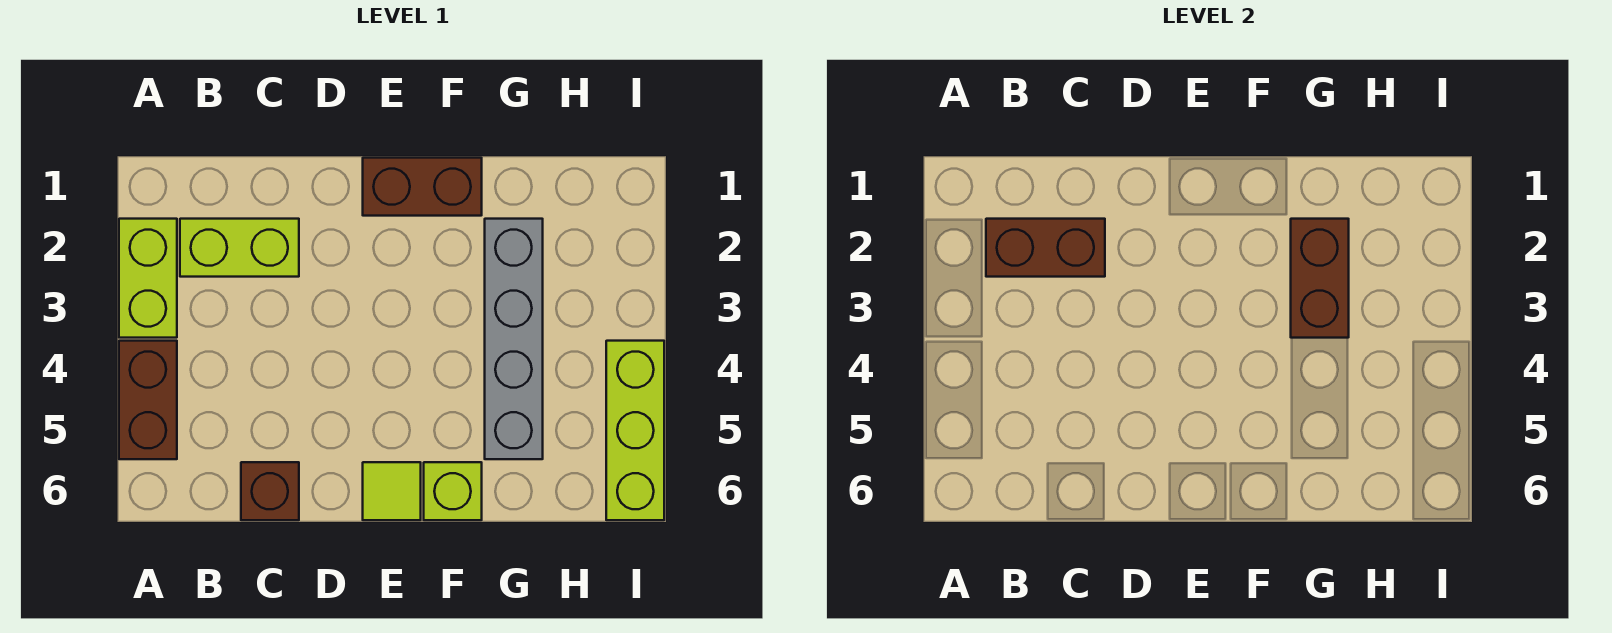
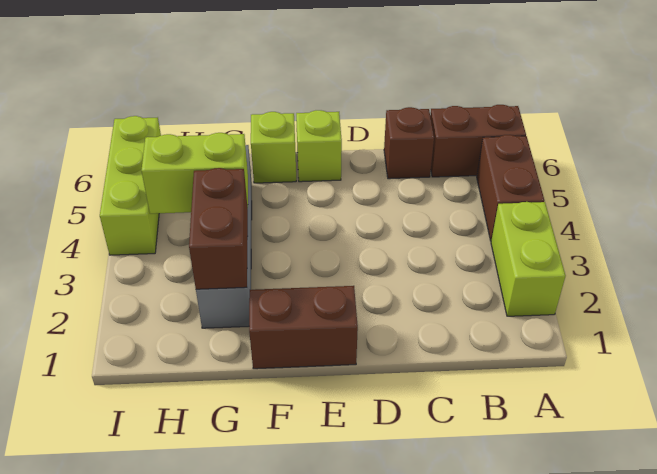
lime brick B2:C2 level 1 -> lime brick G4:H4 level 2
brown brick B2:C2 level 2 -> brown brick A6:B6 level 1
lime tile E6 level 1 -> lime brick E6 level 1

